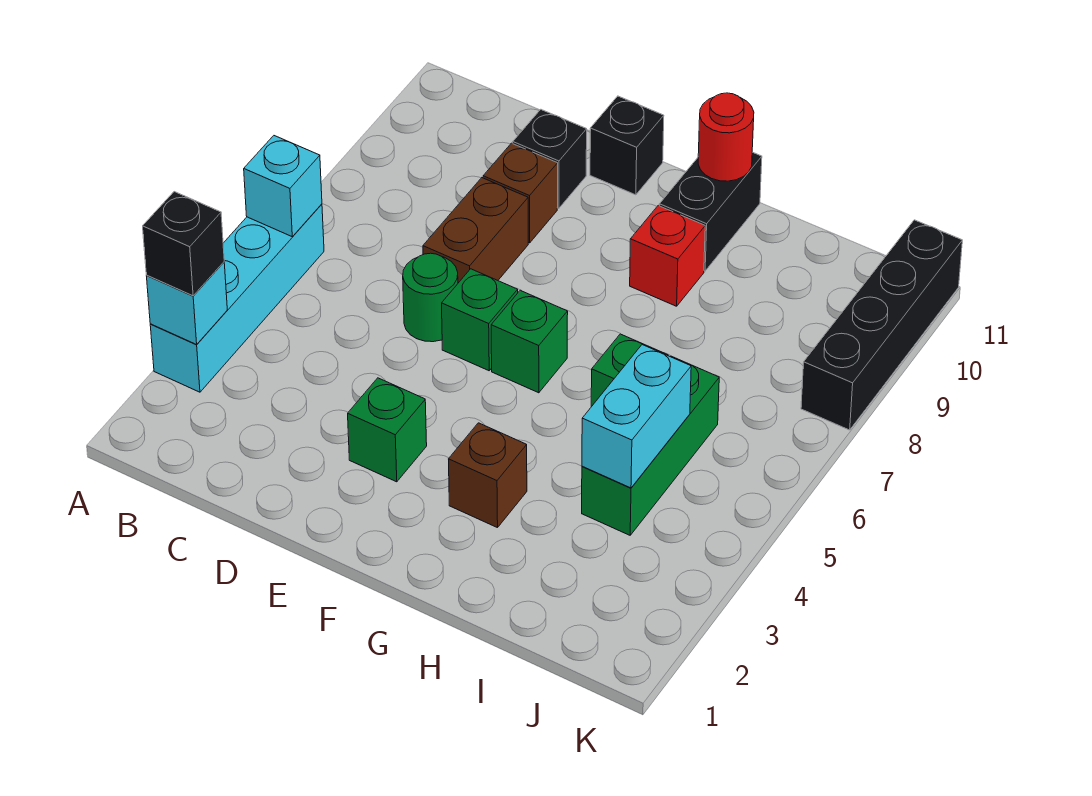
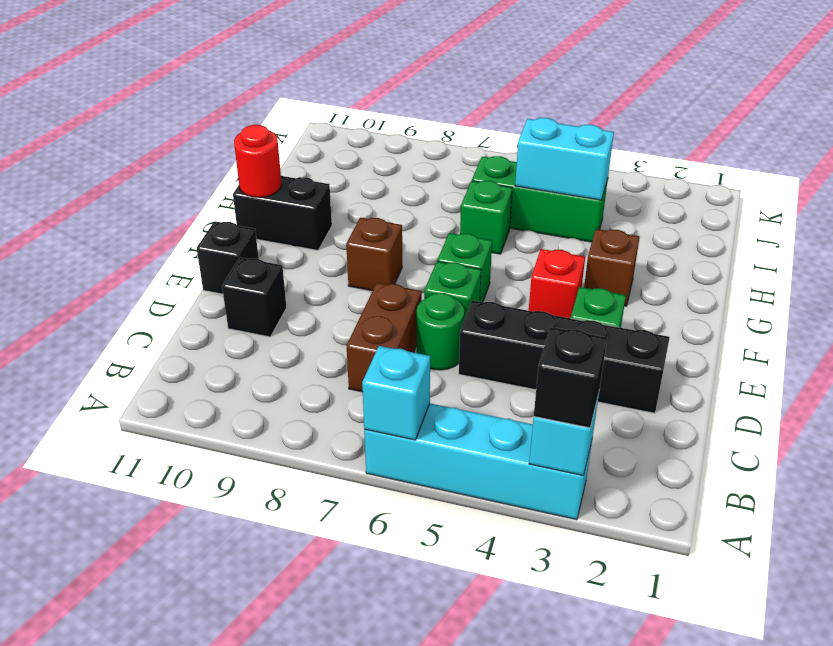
brown brick D7:D8 level 1 -> brown brick C7:D7 level 1
brown brick D9 level 1 -> brown brick F8 level 1
red brick G9 level 1 -> red brick F4 level 1
black brick K8:K11 level 1 -> black brick D2:D5 level 1

